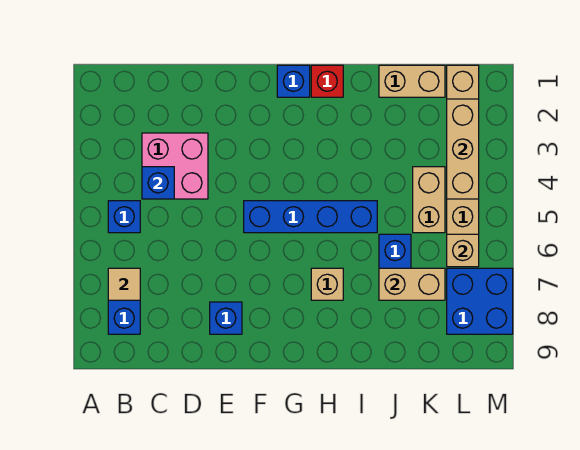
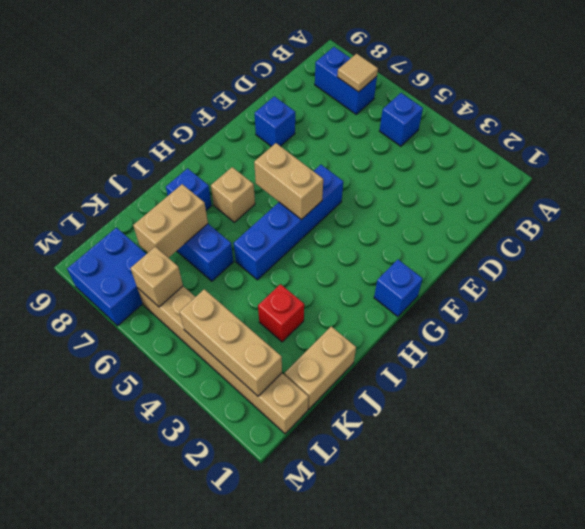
pink brick C3:D4 level 1 -> none
blue brick C4 level 2 -> blue brick I8 level 1
red brick H1 level 1 -> red brick J3 level 1
tan brick K4:K5 level 1 -> tan brick G5:G6 level 2

